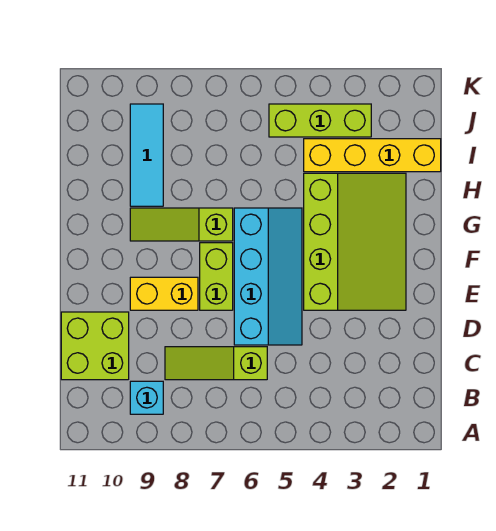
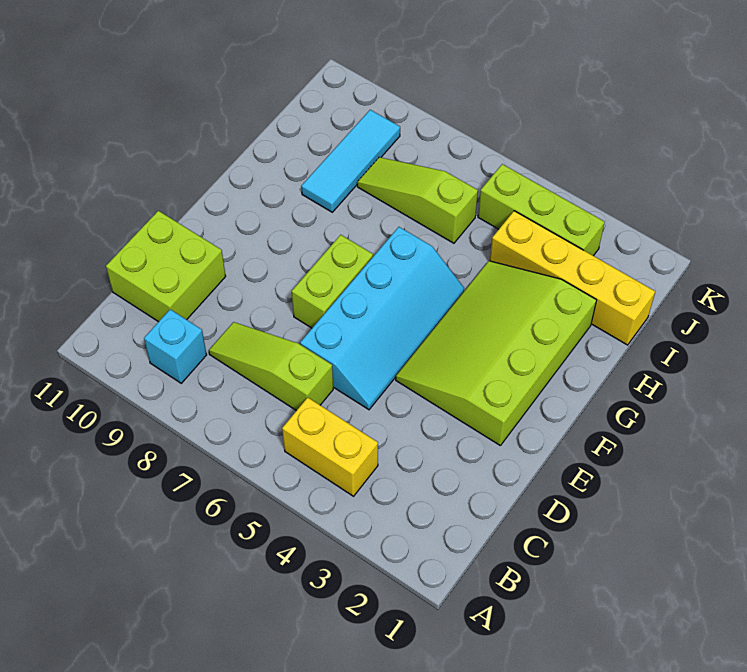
lime slope E2:H4 level 1 top 4 -> lime slope E2:H4 level 1 top 2
yellow brick E8:E9 level 1 -> yellow brick B4:B5 level 1
lime slope G7:G9 level 1 top 7 -> lime slope I6:I8 level 1 top 6

